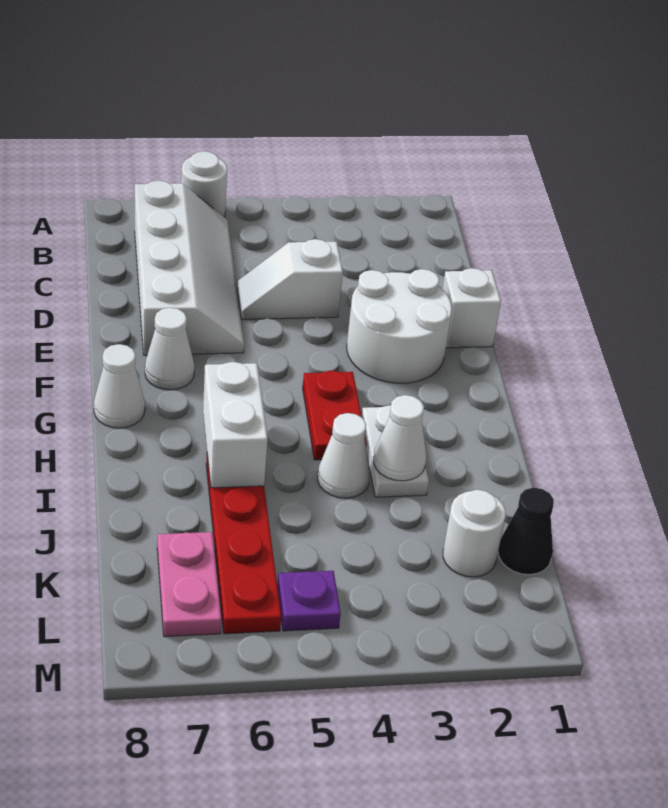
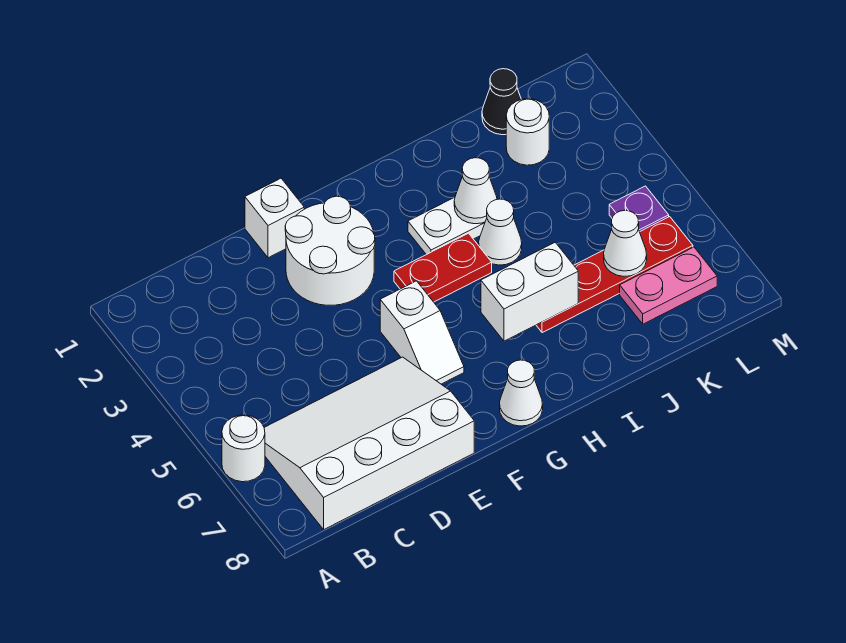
white slope B6:E7 level 1 top 7 -> white slope B6:E8 level 1 top 8
white slope D4:D5 level 1 top 4 -> white slope F5:F6 level 1 top 5
white cone F7 level 1 -> white cone K6 level 2

